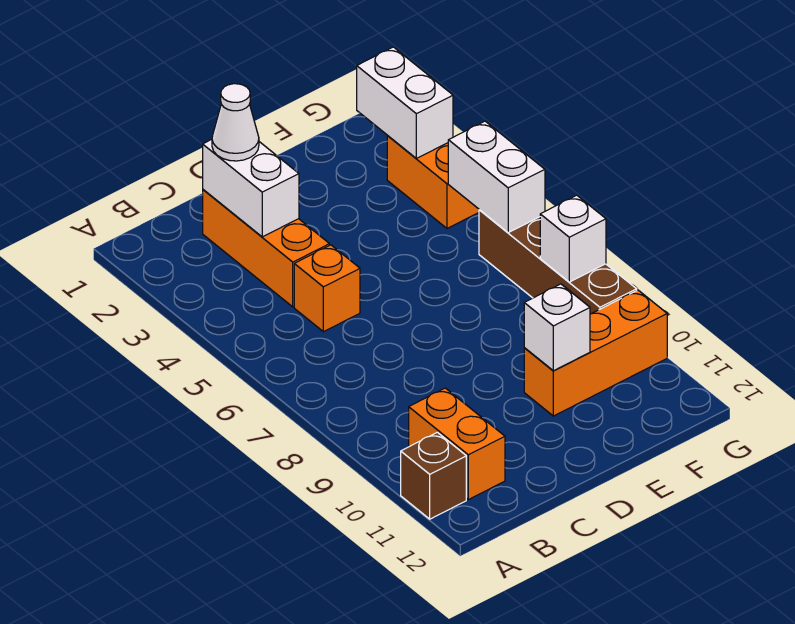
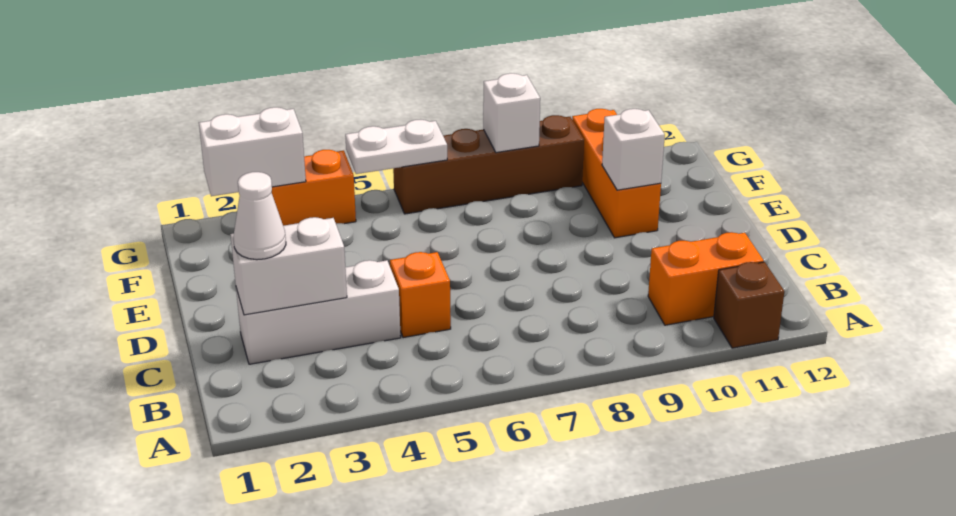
orange brick C2:C4 level 1 -> white brick C2:C4 level 1
white brick G5:G6 level 2 -> white plate G5:G6 level 2

